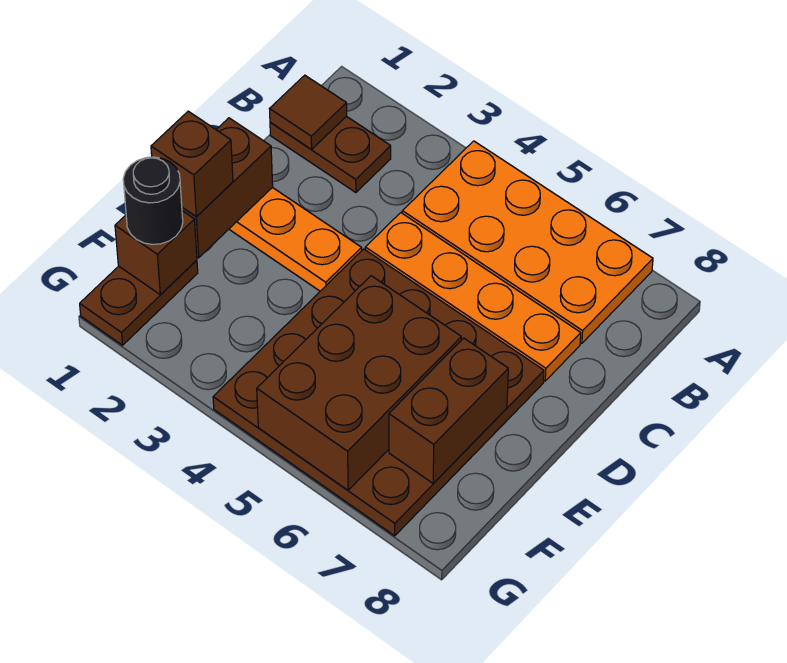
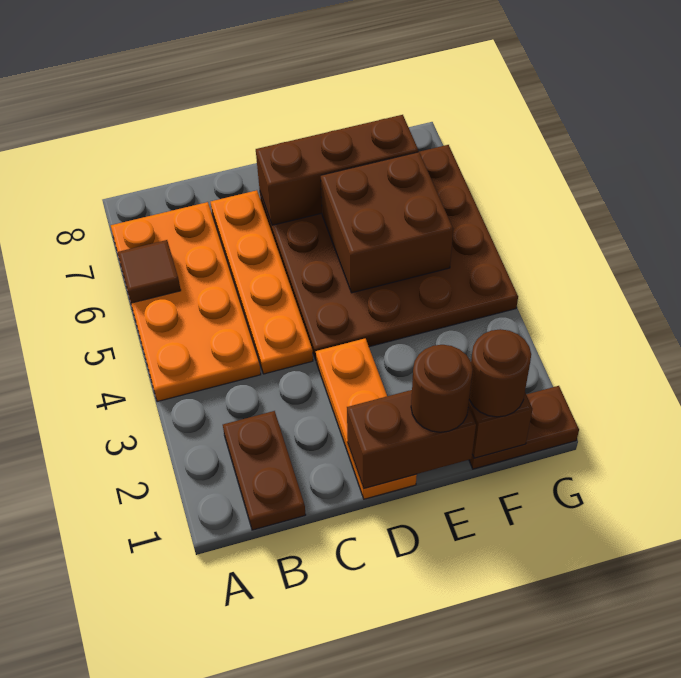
brown tile B1 level 2 -> brown tile A6 level 2
brown brick E1 level 3 -> brown round brick E1 level 3
brown brick E5:G6 level 2 -> brown brick E5:F6 level 2
brown brick E7:F7 level 2 -> brown brick D7:F7 level 2
black round brick F1 level 3 -> brown round brick F1 level 3

